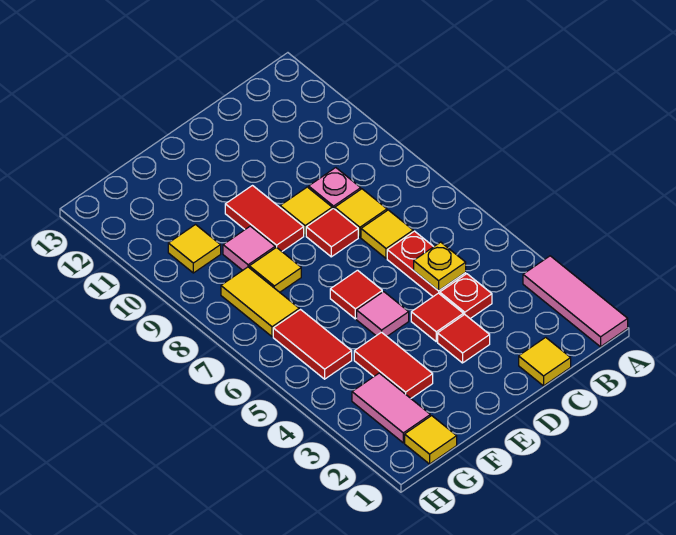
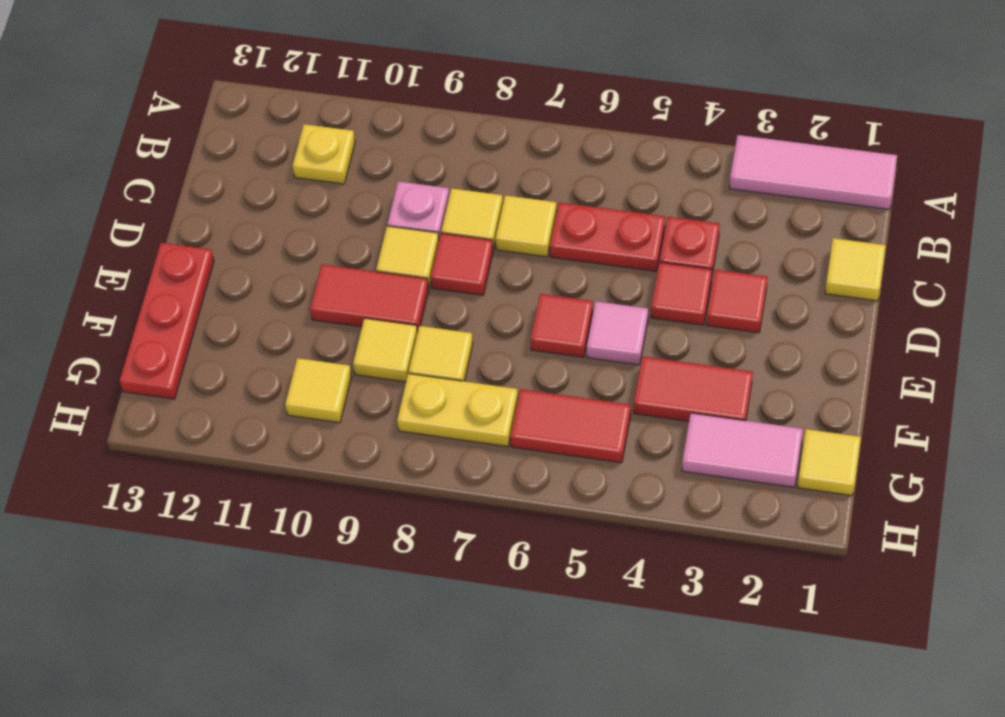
yellow plate C5 level 2 -> yellow plate B11 level 1
none -> red plate E13:G13 level 1
pink tile F9 level 1 -> yellow tile F9 level 1
yellow tile G7:G8 level 1 -> yellow plate G7:G8 level 1

